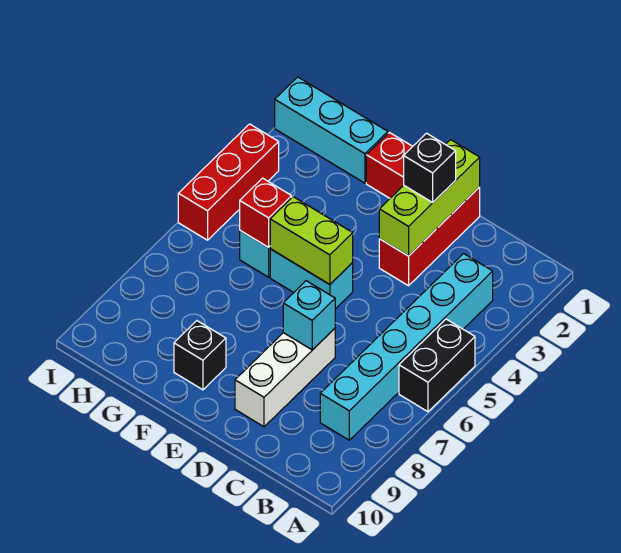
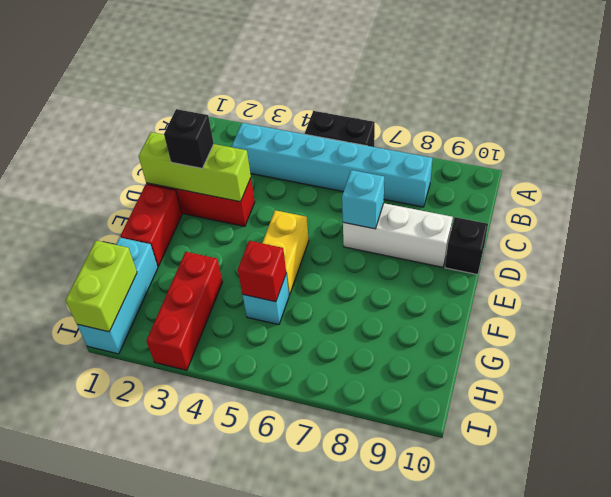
cyan brick E5:F5 level 1 -> yellow brick E5:F5 level 1
lime brick E5:F5 level 2 -> lime brick H1:I1 level 2
black brick F9 level 1 -> black brick D10 level 1
red brick I3:I5 level 1 -> red brick G3:I3 level 1

